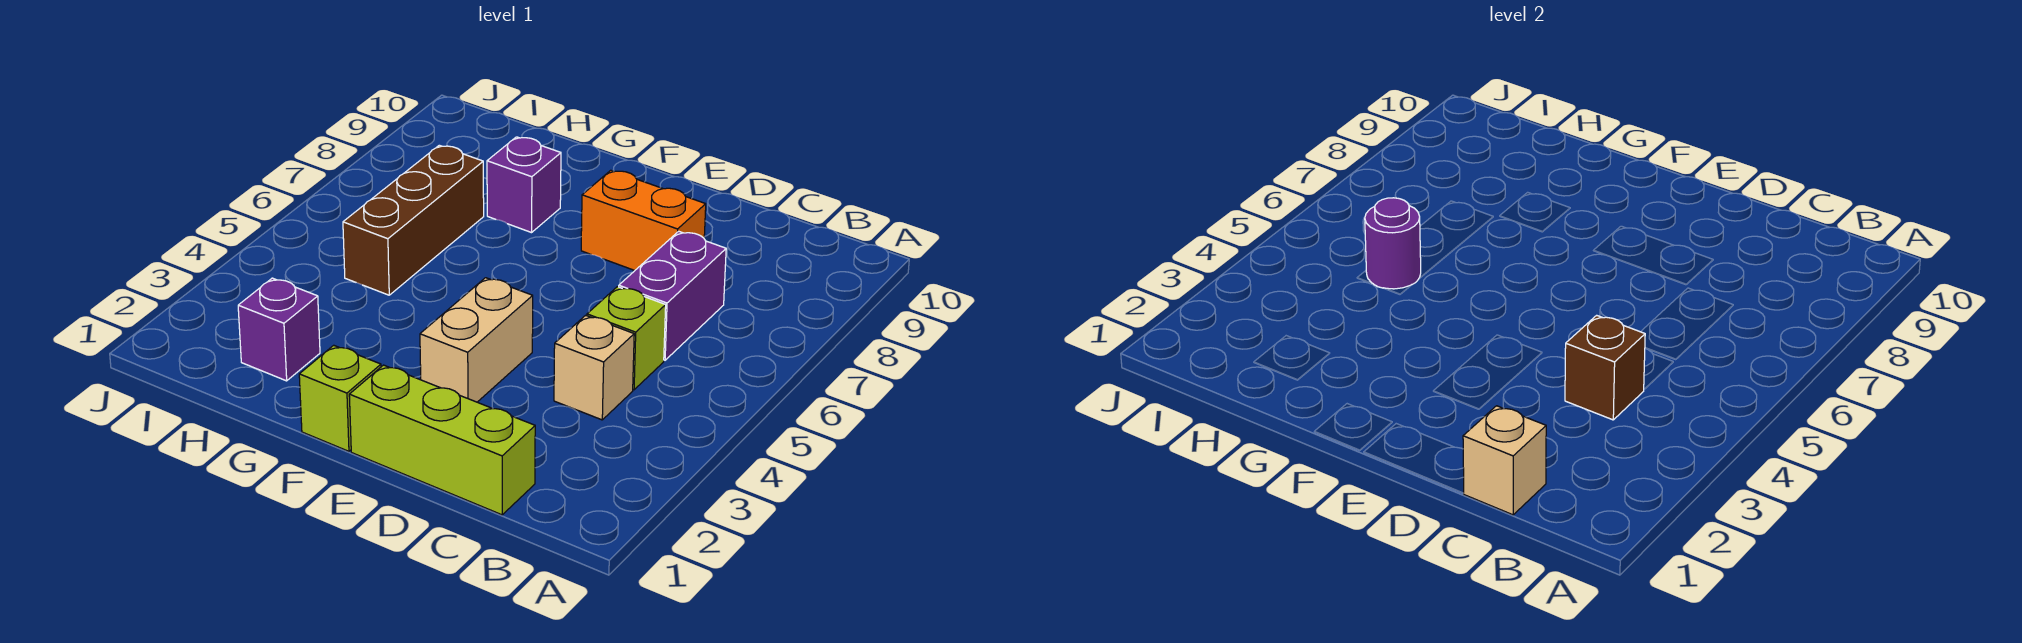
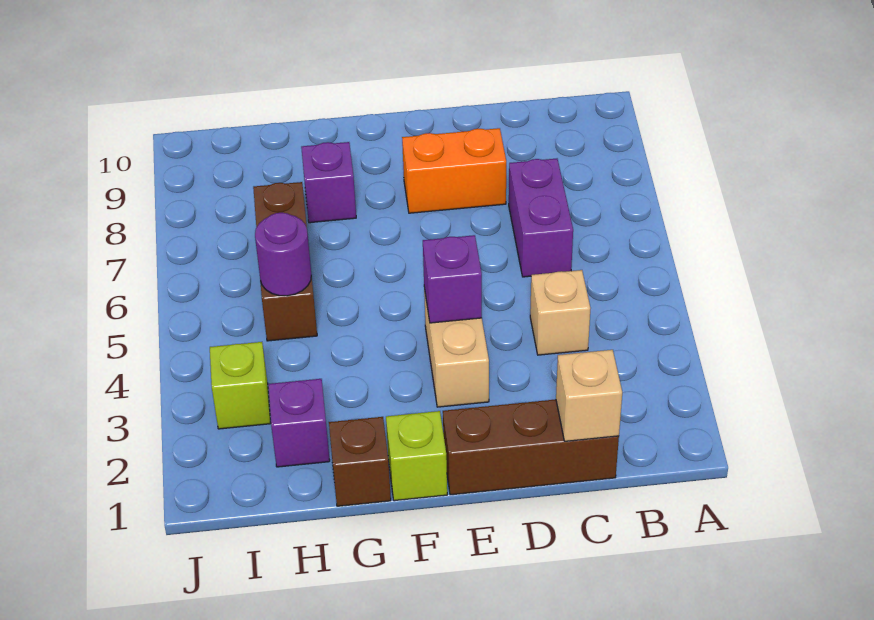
lime brick C1:E1 level 1 -> brown brick C1:E1 level 1
brown brick C4 level 2 -> brown brick G1 level 1
lime brick C5 level 1 -> lime brick I3 level 1
none -> purple brick E4 level 2

